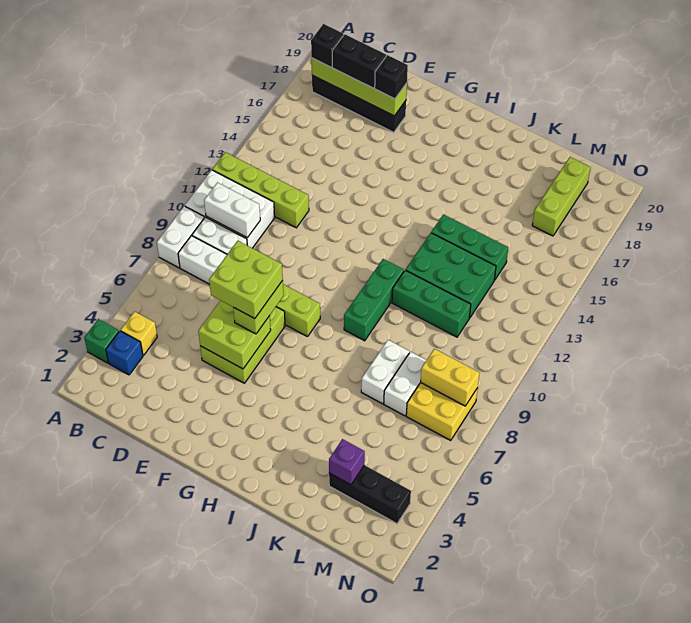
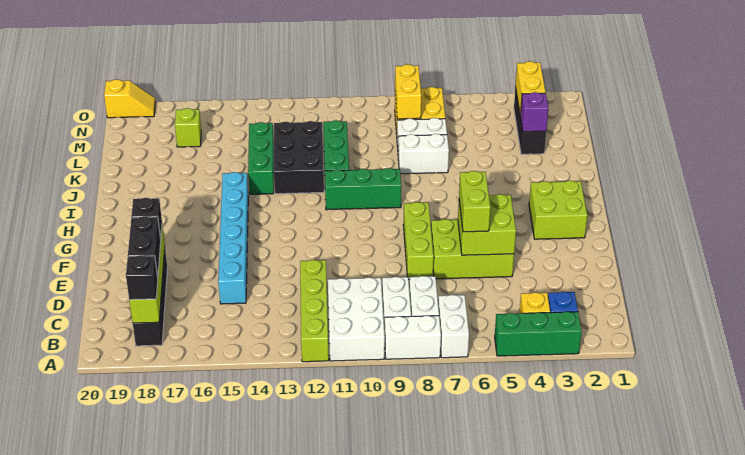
green brick A3 level 1 -> green brick A3:A5 level 1
white brick B10:C10 level 2 -> white brick A7:B7 level 1
none -> cyan brick D15:I15 level 1
lime brick E6:F7 level 4 -> lime brick G2:H3 level 1
lime brick F6:F7 level 3 -> lime brick E6:F6 level 3
green brick J12:L13 level 1 -> black brick J12:L13 level 1
none -> yellow brick M3:N3 level 2
lime brick M17:M19 level 1 -> lime brick M17 level 1
none -> yellow slope O19:O20 level 1 top 20

